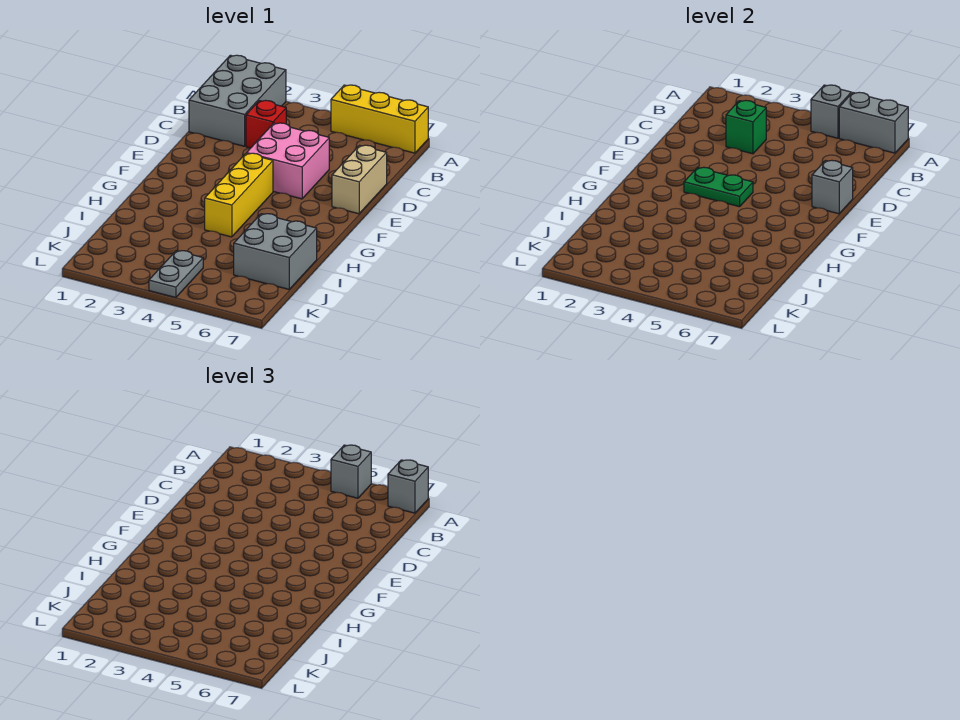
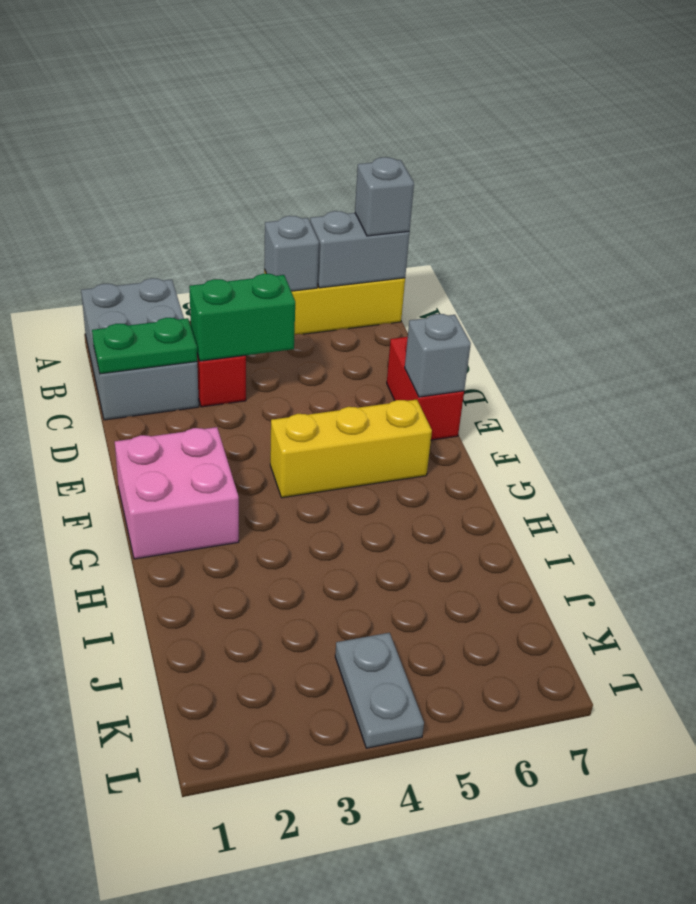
grey brick A5 level 3 -> none
green brick C3 level 2 -> green brick C3:C4 level 2
pink brick D4:E5 level 1 -> pink brick F1:G2 level 1
tan brick D7:E7 level 1 -> red brick D7:E7 level 1
green plate F3:F4 level 2 -> green plate C1:C2 level 2
yellow brick F4:H4 level 1 -> yellow brick F4:F6 level 1
grey brick I6:J7 level 1 -> none

